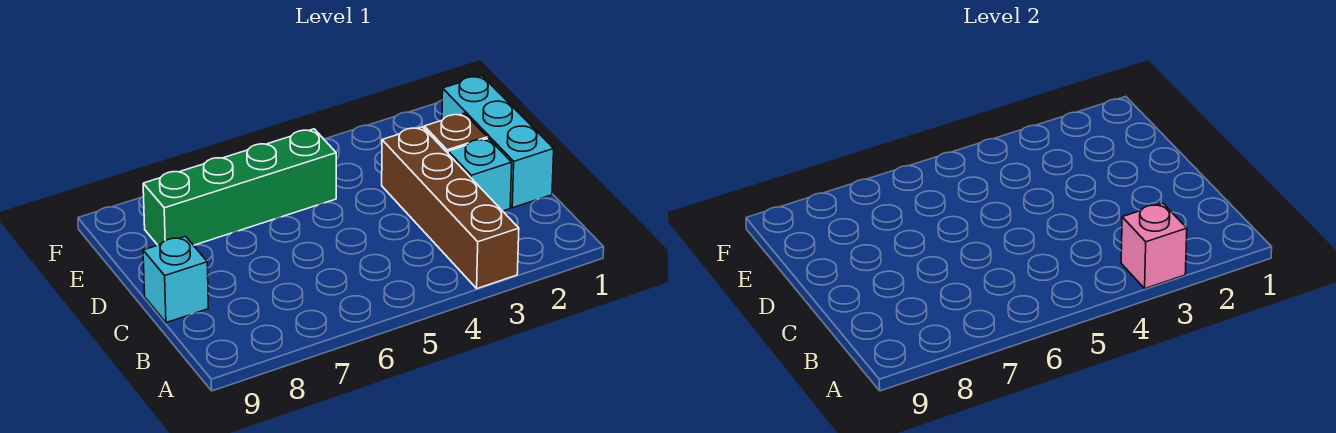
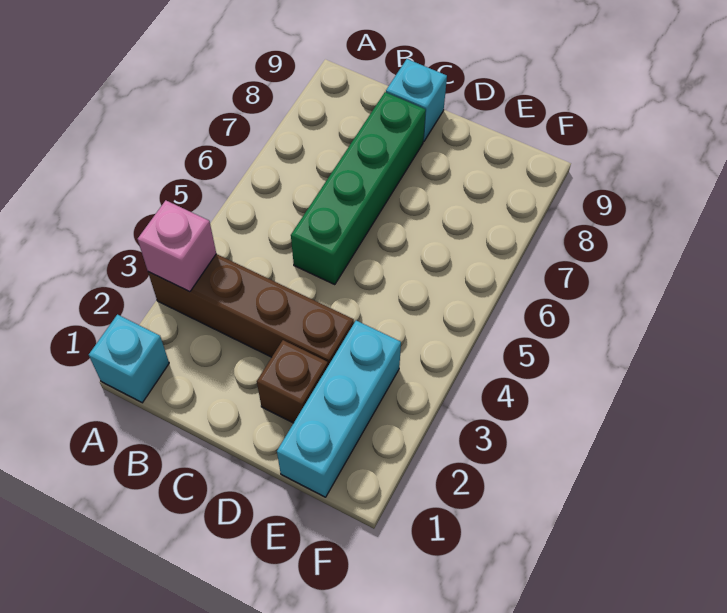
cyan brick C1:E1 level 1 -> cyan brick E1:E3 level 1
cyan brick C2 level 1 -> cyan brick A1 level 1
green brick E5:E8 level 1 -> green brick C5:C8 level 1

